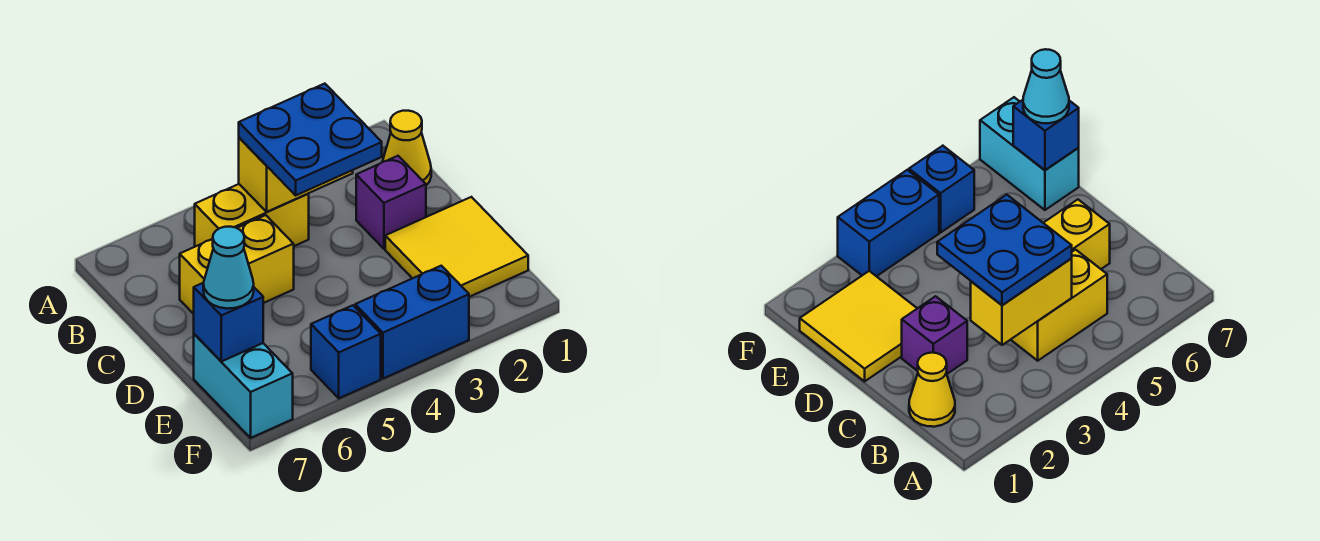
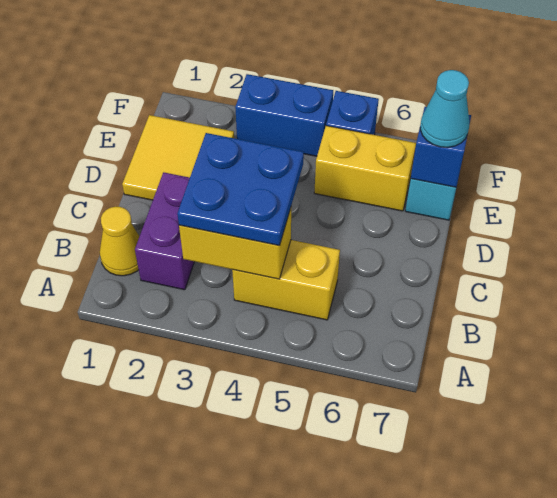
purple brick C2 level 1 -> purple brick B2:C2 level 1
yellow brick C5:C6 level 1 -> yellow brick E5:E6 level 1

